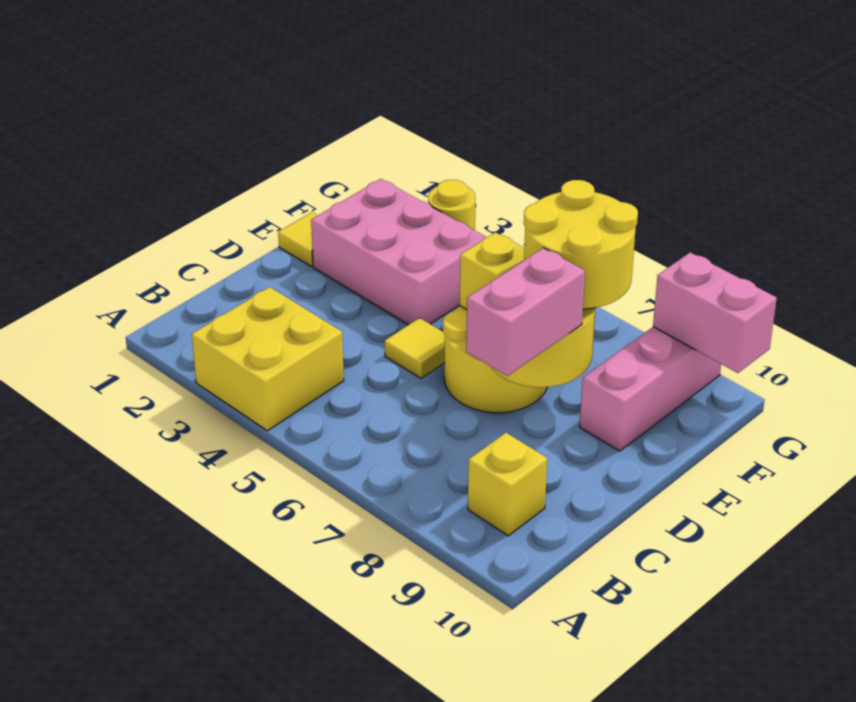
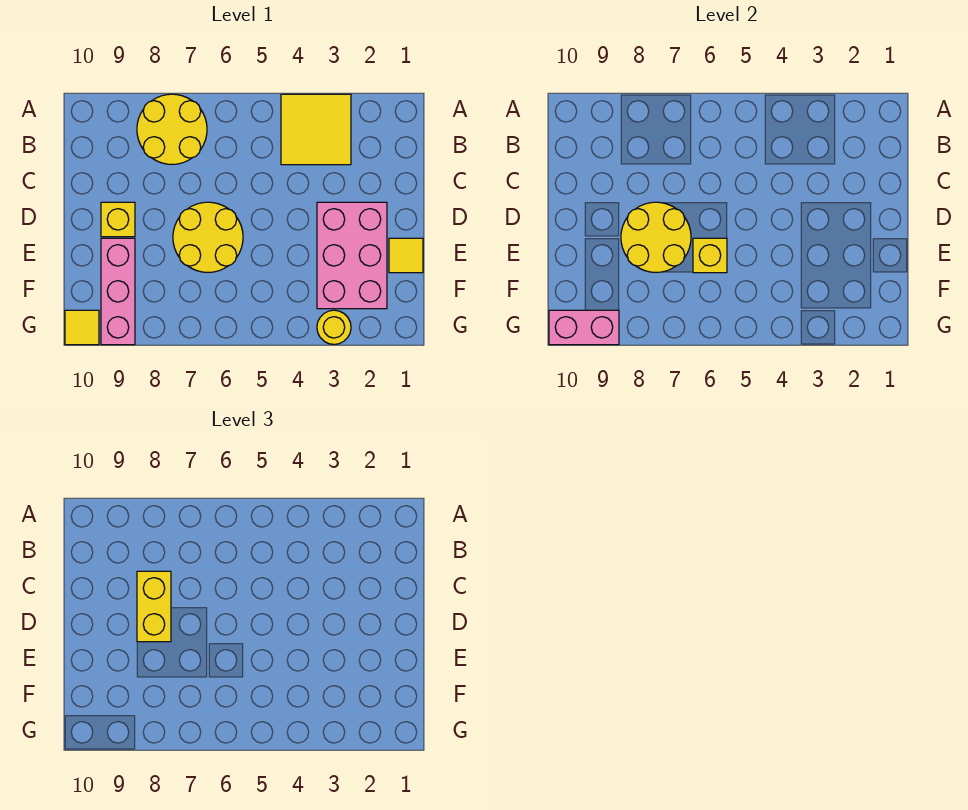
yellow brick A3:B4 level 1 -> yellow tile A3:B4 level 1
yellow brick B9 level 1 -> yellow brick D9 level 1
pink brick C8:D8 level 3 -> yellow brick C8:D8 level 3
yellow tile D5 level 1 -> yellow tile G10 level 1
pink brick E2:F4 level 1 -> pink brick D2:F3 level 1
yellow round brick E7:F8 level 3 -> yellow round brick A7:B8 level 1

